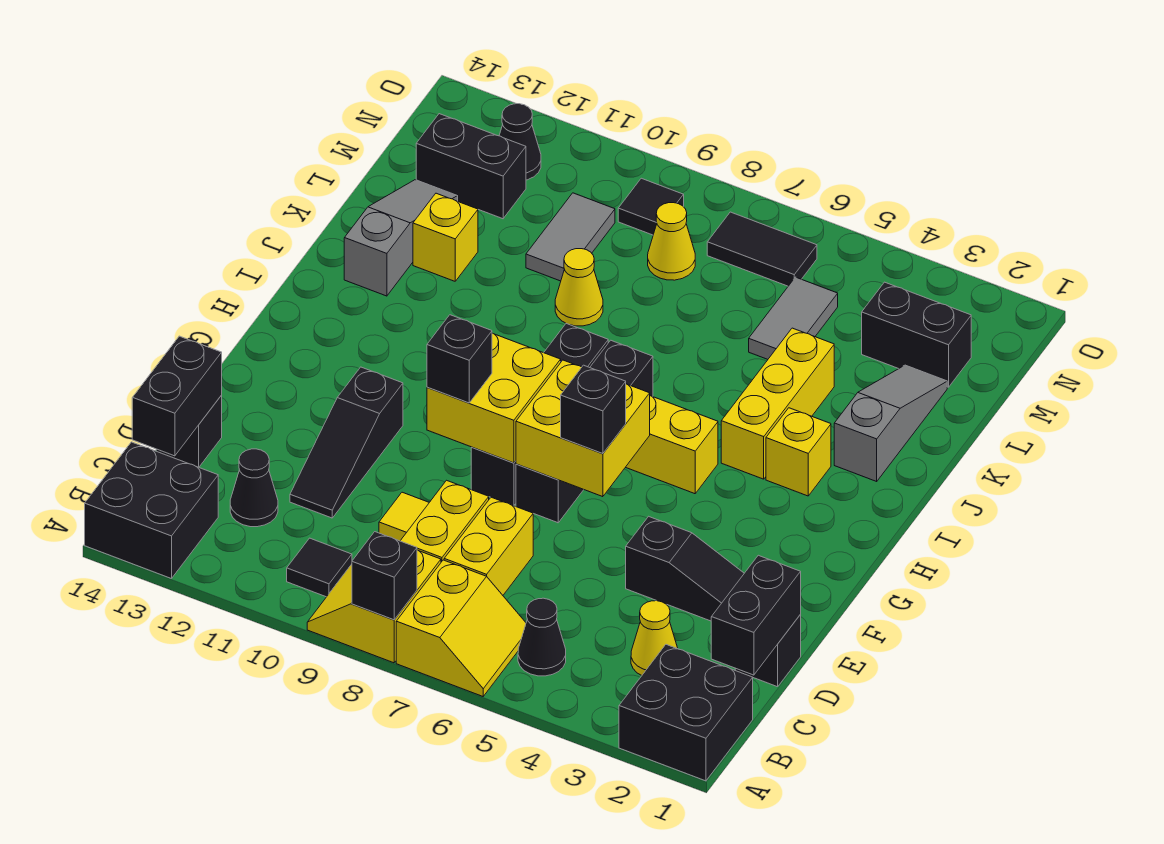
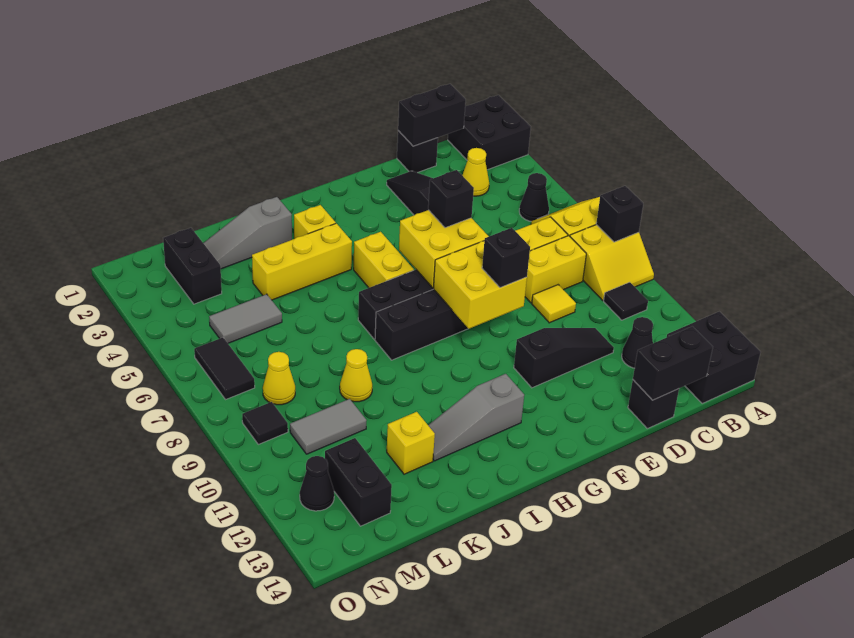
grey slope J13:L13 level 1 top J -> grey slope H12:J12 level 1 top H

